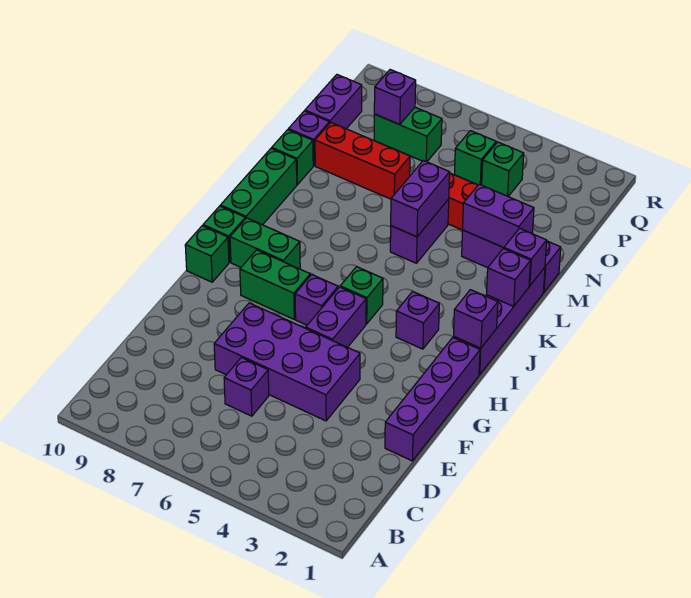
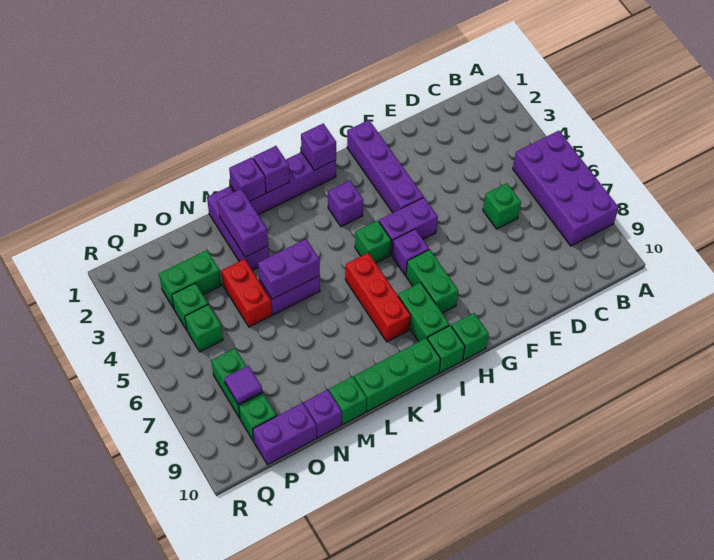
purple brick D6 level 1 -> green brick D6 level 1
purple brick E1:H1 level 1 -> purple brick G1:G4 level 1
purple brick E4:F7 level 1 -> purple brick A5:B8 level 1
red brick N7:N9 level 1 -> red brick J6:J8 level 1
none -> green brick O3:P3 level 1
purple brick P8 level 2 -> purple tile P8 level 2
none -> green brick P9 level 1

